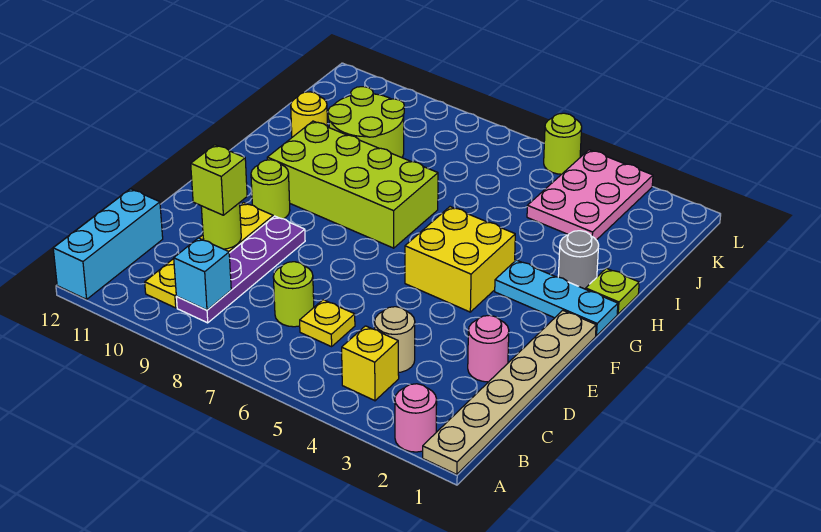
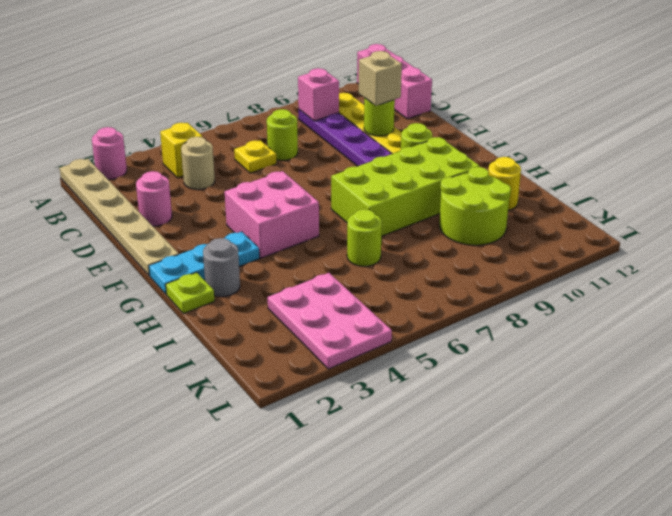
cyan brick A12:C12 level 1 -> pink brick A12:C12 level 1
cyan brick B9 level 2 -> pink brick B9 level 2
lime brick D10 level 3 -> tan brick D10 level 3
yellow brick F4:G5 level 1 -> pink brick F4:G5 level 1
lime round brick L5 level 1 -> lime round brick I6 level 1

